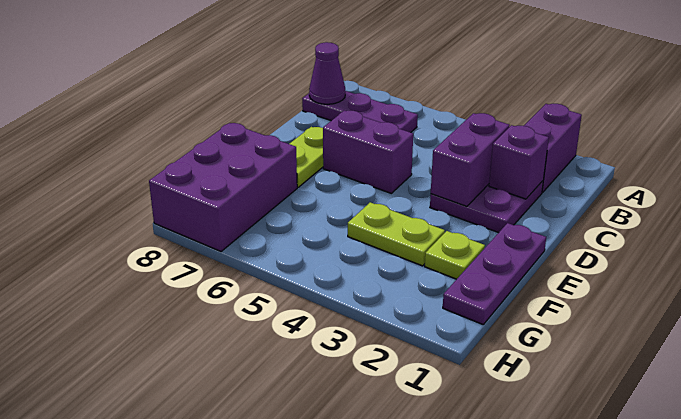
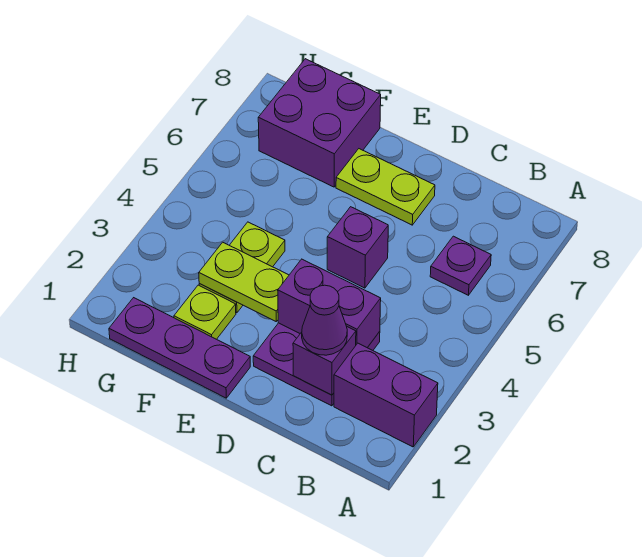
purple plate B6:B8 level 1 -> purple plate B6 level 1
purple cone B8 level 2 -> purple cone C2 level 3
purple brick D5:D6 level 1 -> purple brick D5 level 1
none -> lime plate E3:F3 level 2
purple brick F7:H8 level 1 -> purple brick F7:G8 level 1

